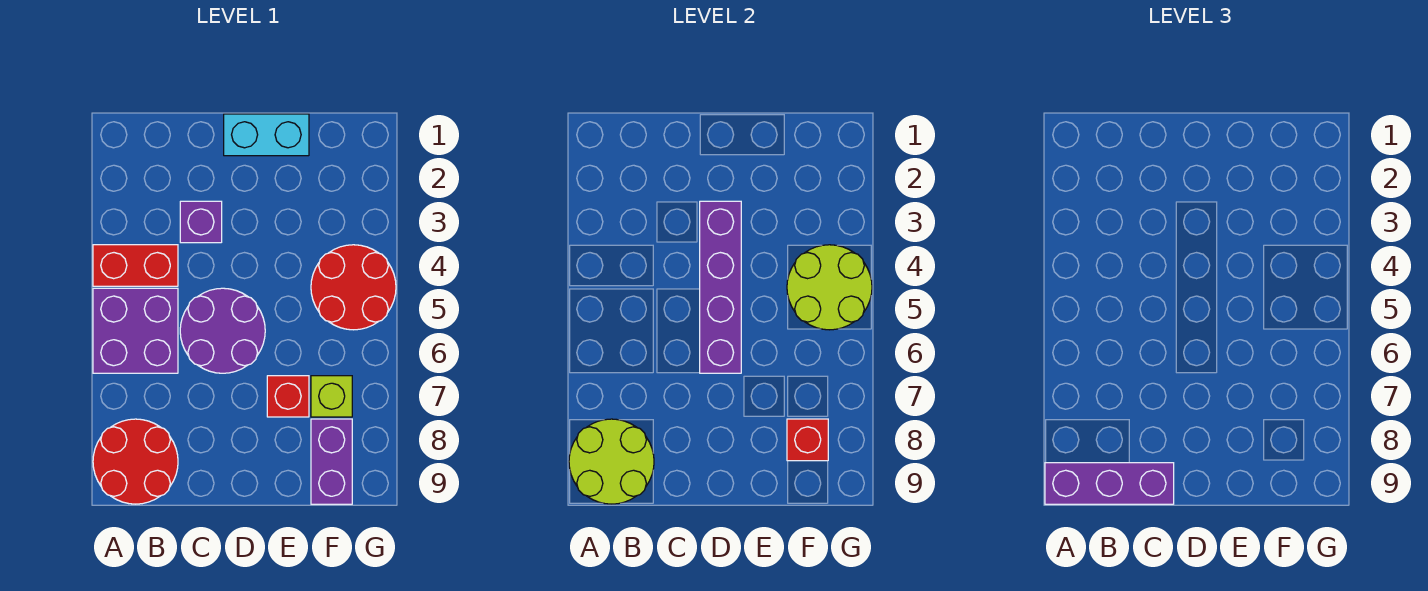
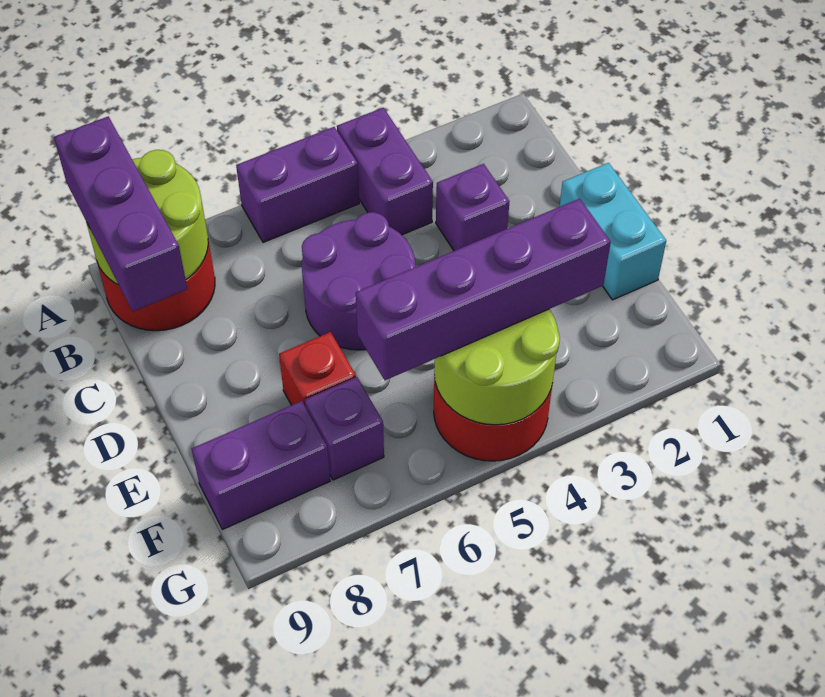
red brick A4:B4 level 1 -> purple brick A4:B4 level 1
purple brick A5:B6 level 1 -> purple brick A5:A6 level 1
purple brick D3:D6 level 2 -> purple brick F3:F6 level 3
lime brick F7 level 1 -> purple brick F7 level 1
red brick F8 level 2 -> none

